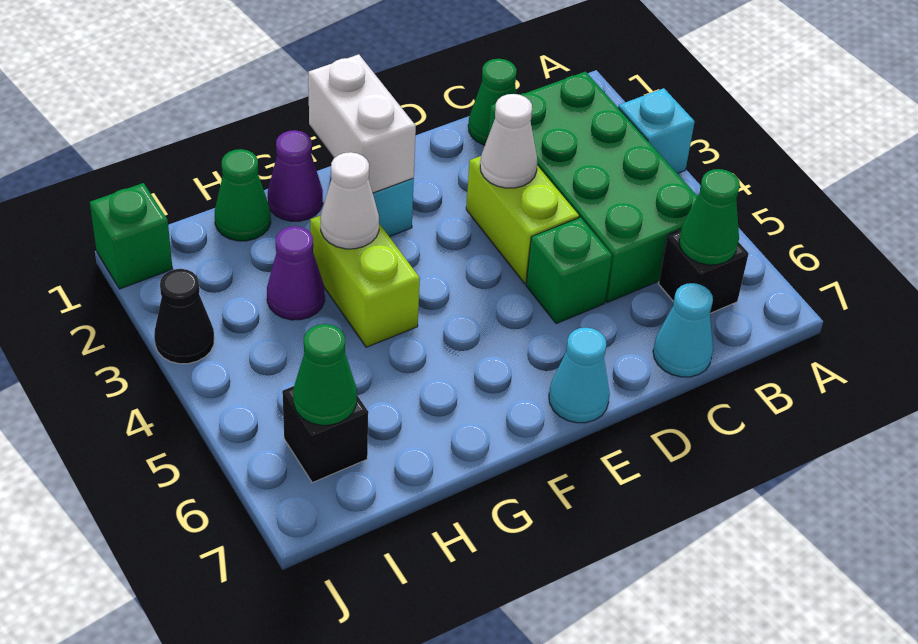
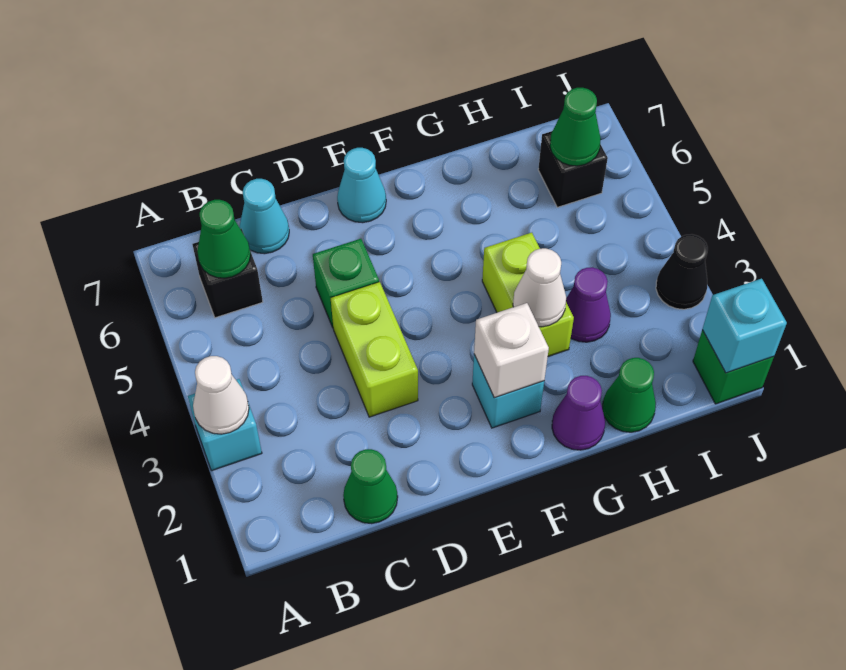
green brick B2:C5 level 1 -> none
white cone D3 level 2 -> white cone A3 level 2
white brick F1:F2 level 2 -> white brick F2 level 2
none -> cyan brick J1 level 2

